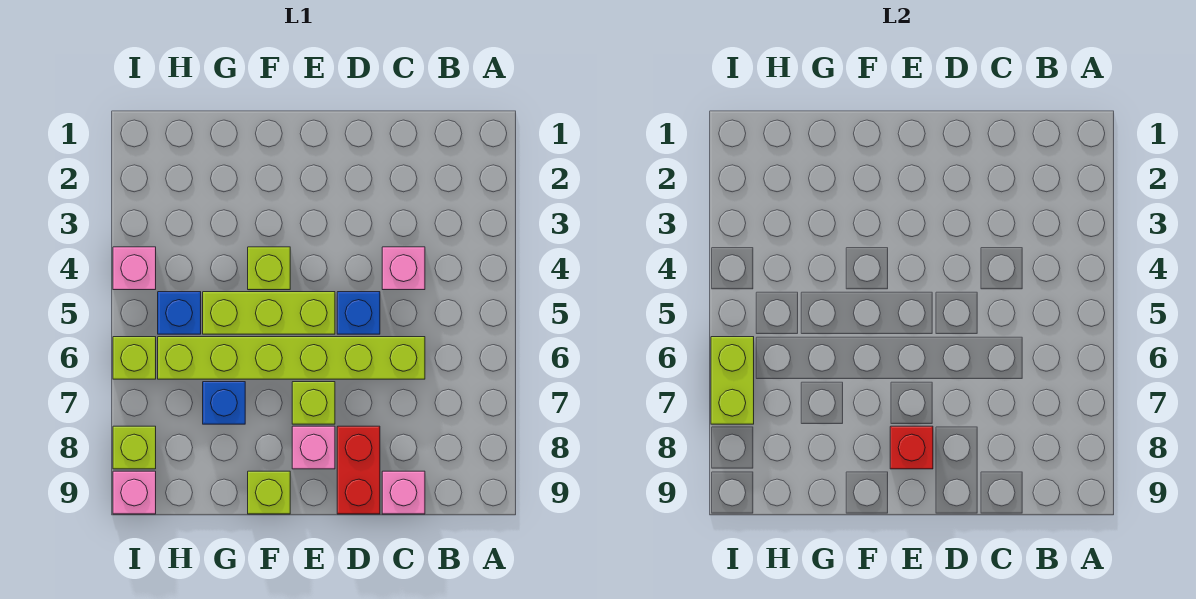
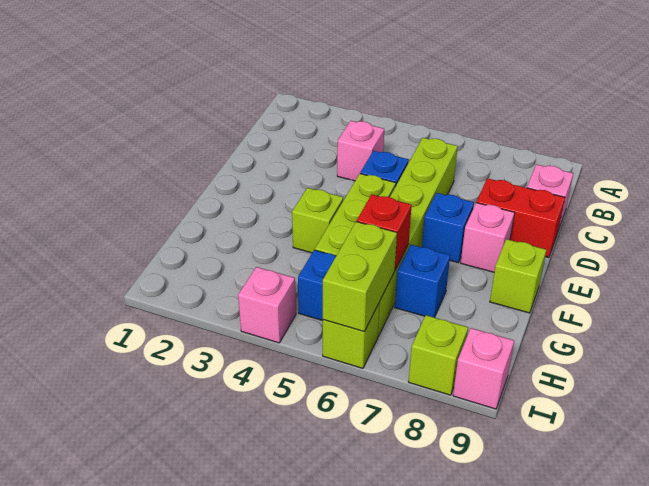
lime brick E7 level 1 -> blue brick E7 level 1
red brick E8 level 2 -> red brick G6 level 2
lime brick I6:I7 level 2 -> lime brick H6:I6 level 2

